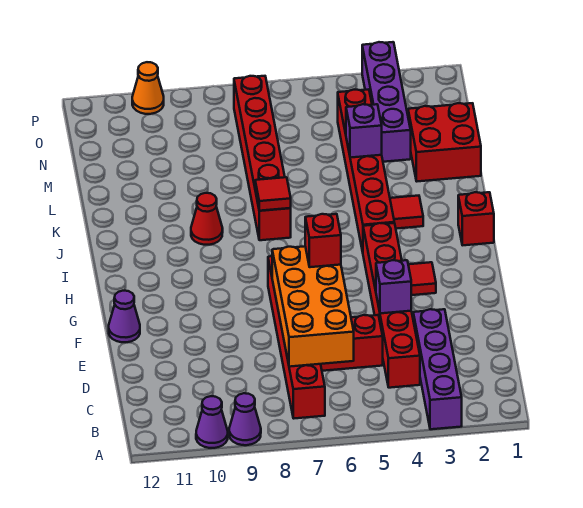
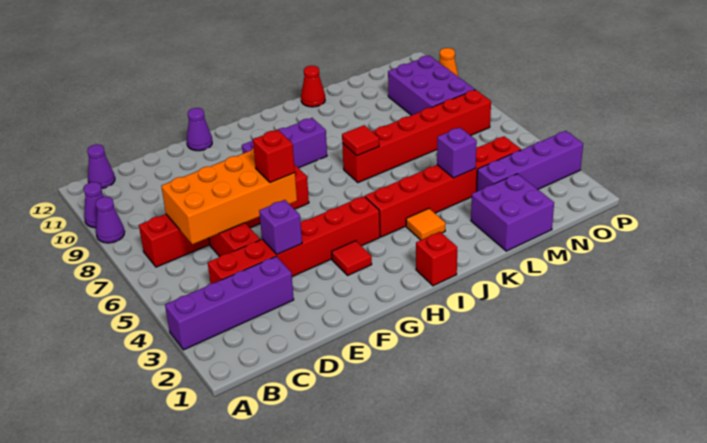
none -> purple cone B12 level 1
none -> purple brick G9:I9 level 1
red tile J3 level 1 -> orange tile J3 level 1
red cone J9 level 1 -> red cone K12 level 1
red brick L1:M2 level 1 -> purple brick L1:M2 level 1
none -> purple brick N8:O10 level 1

